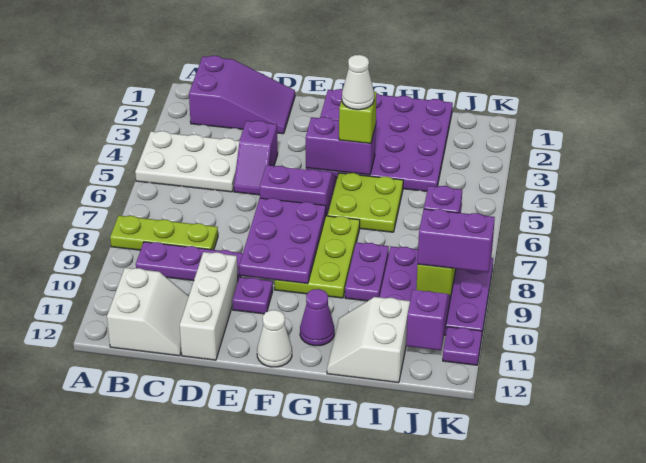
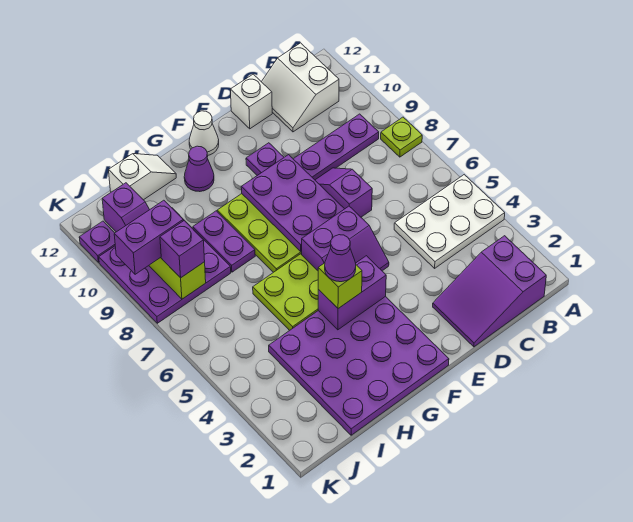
lime plate A8:C8 level 1 -> lime plate A8 level 1
purple slope D4:D5 level 1 top 4 -> purple slope D7:D8 level 1 top 7
white brick D10:D12 level 1 -> white brick D12 level 1
white cone G4 level 4 -> purple cone G4 level 4
white slope H11:I12 level 1 top I -> white slope H12:I12 level 1 top I

